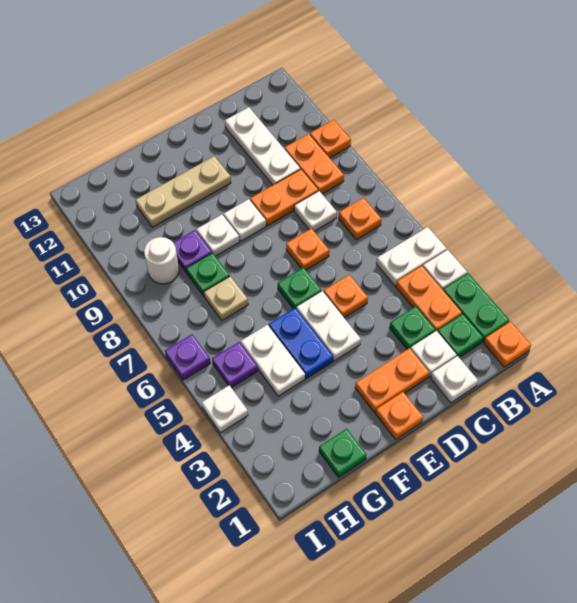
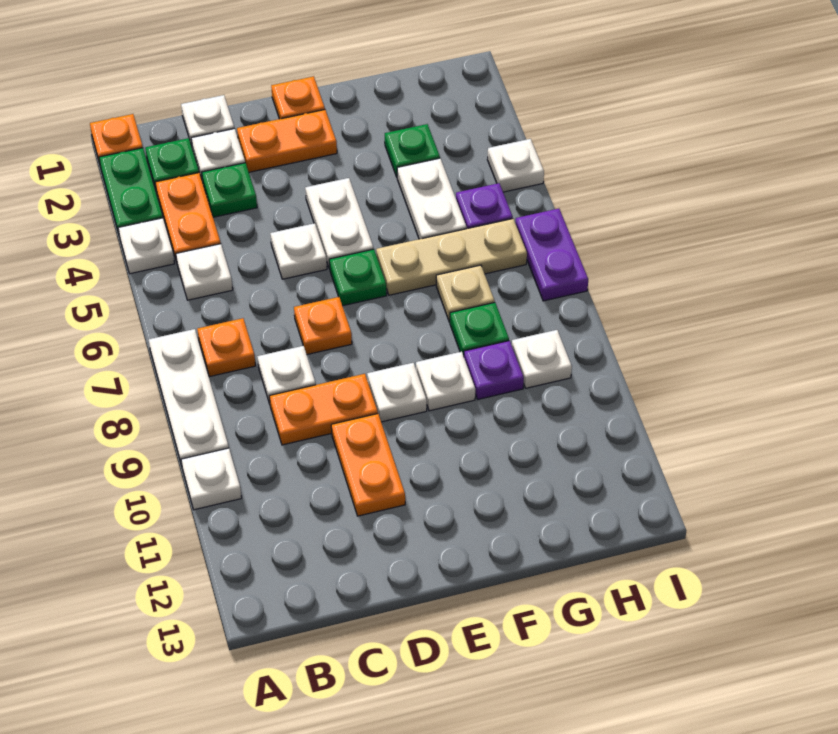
white plate A5:B5 level 1 -> white plate B5 level 1
orange plate A10 level 1 -> white plate A10 level 1
orange plate B9:B10 level 1 -> orange plate D10:D11 level 1
white plate C10:C12 level 1 -> white plate A7:A9 level 1
orange plate D5 level 1 -> white plate D5 level 1
tan plate E11:G11 level 1 -> tan plate F6:H6 level 1
blue plate F4:F5 level 1 -> none
green plate G1 level 1 -> green plate G3 level 1
white round brick H9 level 1 -> white plate H9 level 1
purple plate I6 level 1 -> purple plate I6:I7 level 1

